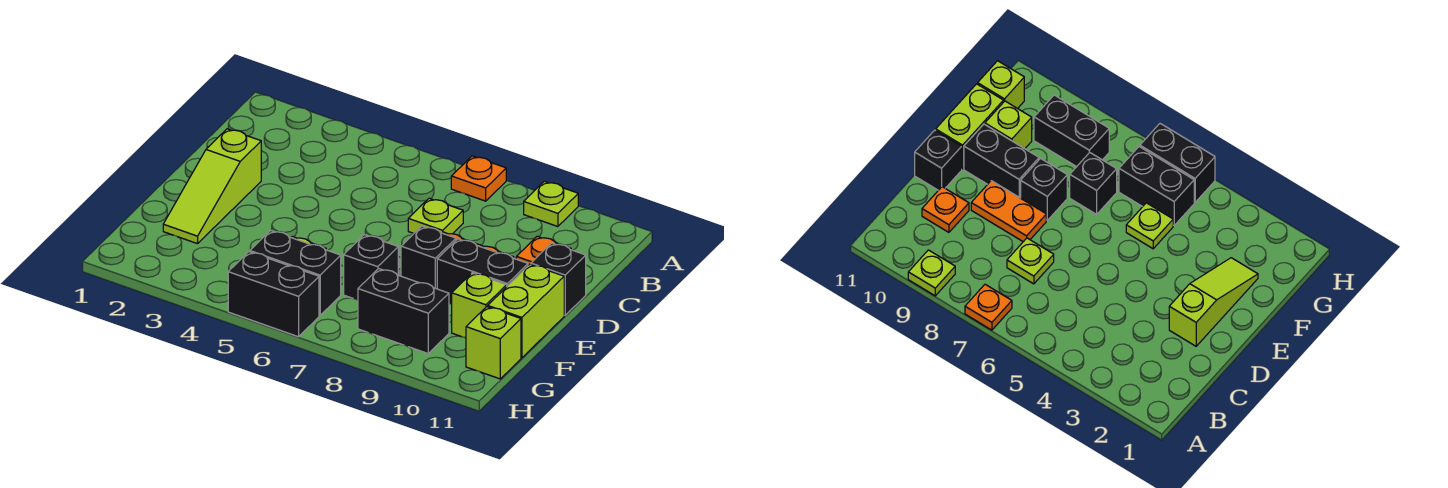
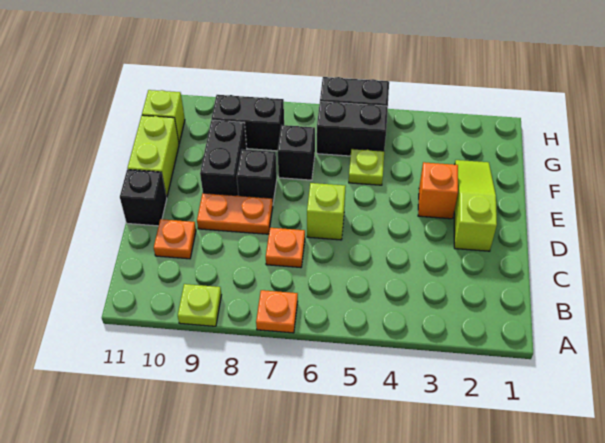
lime plate C7 level 1 -> orange plate C7 level 1
none -> orange brick E3 level 1
black brick E9:E10 level 1 -> black brick E9:F9 level 1
lime brick F10 level 1 -> lime brick D6 level 1

